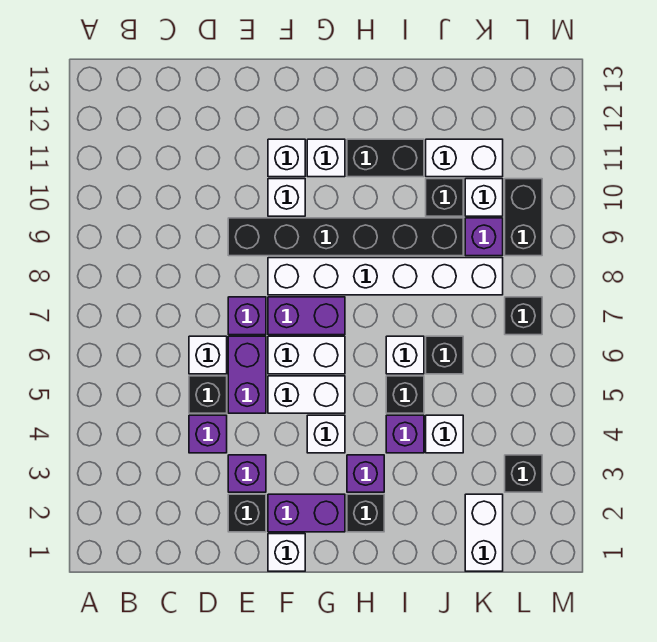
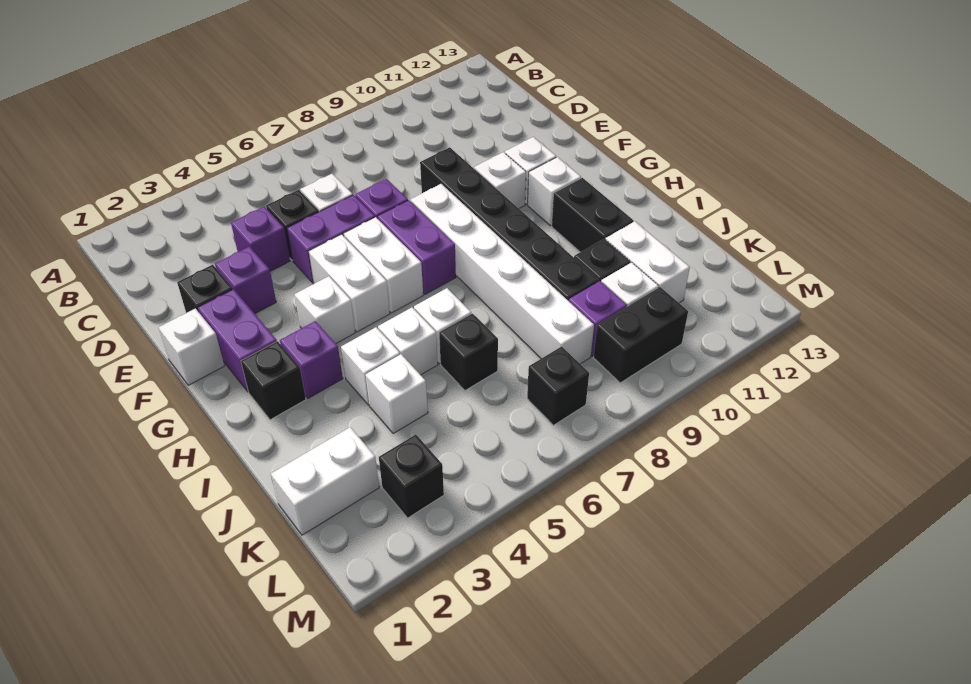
purple brick I4 level 1 -> white brick I4 level 1
black brick I5 level 1 -> white brick I5 level 1

